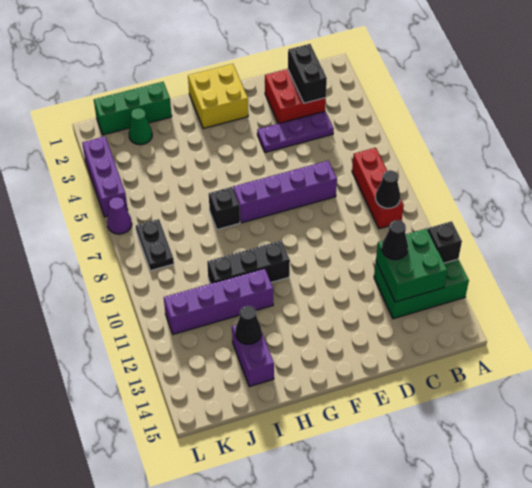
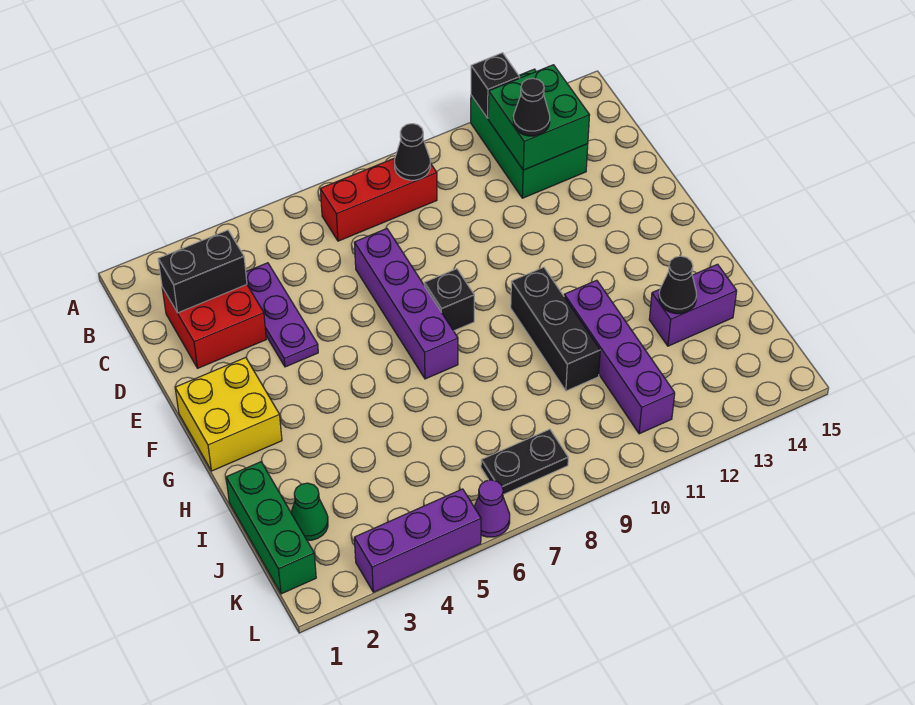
black brick H7 level 1 -> black brick F8 level 1

